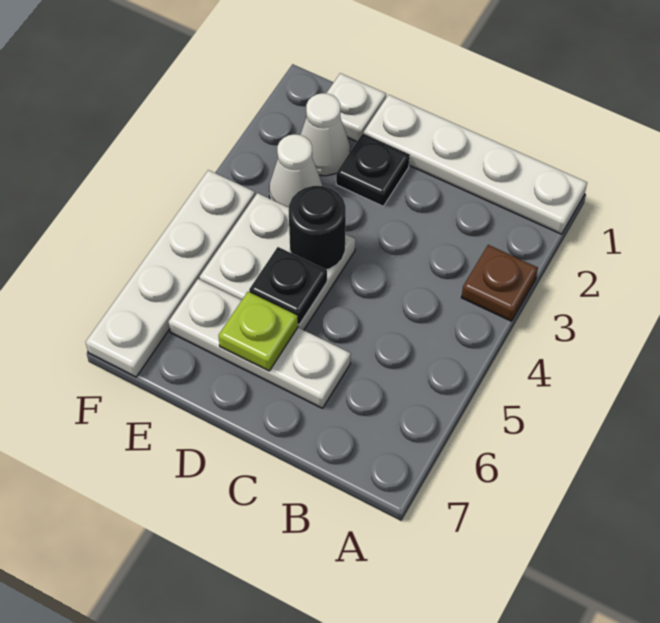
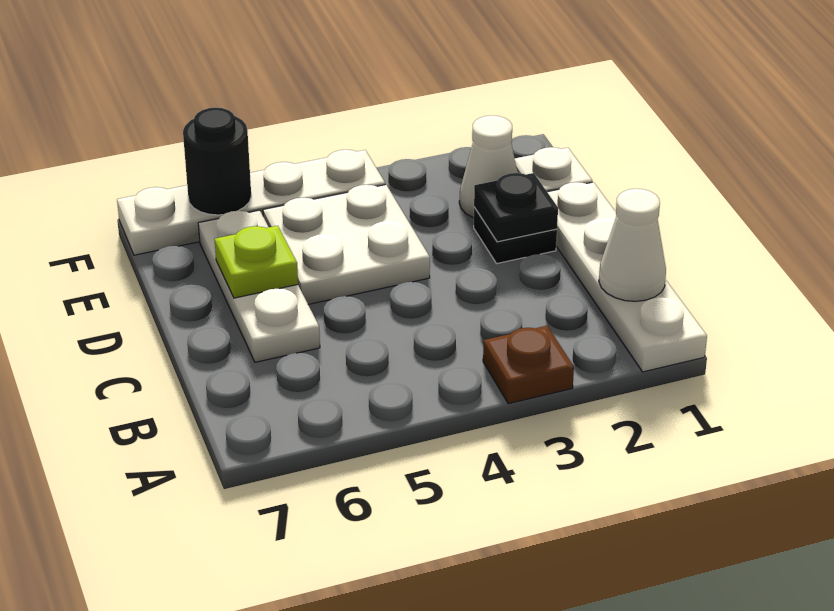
black round brick D4 level 2 -> black round brick F6 level 2
black plate D5 level 2 -> black plate D2 level 2
white cone E3 level 1 -> white cone B1 level 2

